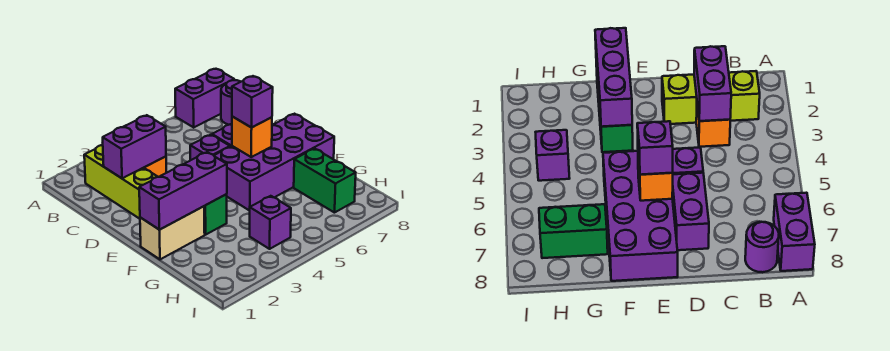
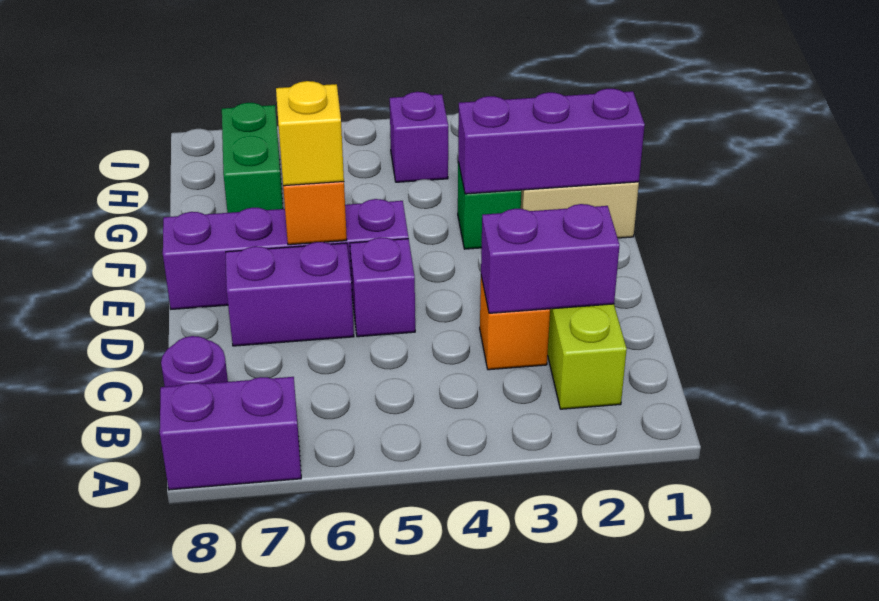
purple brick E5:F8 level 1 -> purple brick E5:E8 level 1
purple brick E6 level 3 -> yellow brick E6 level 3

